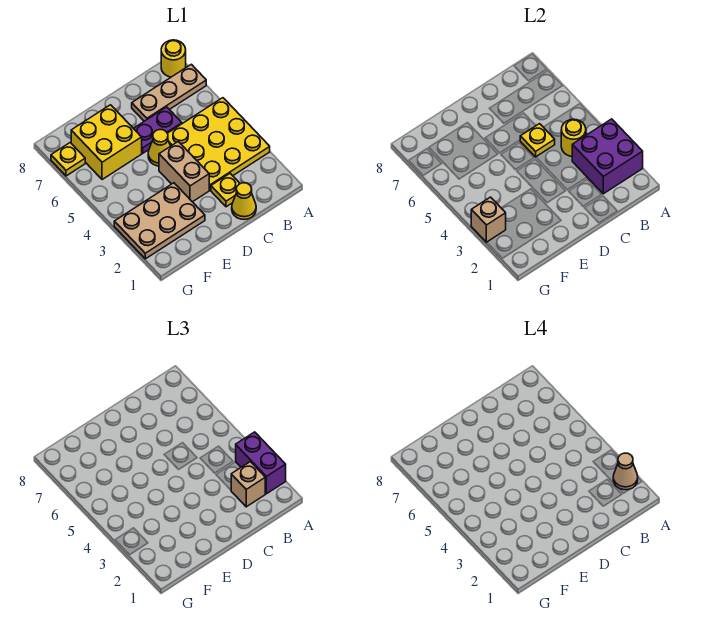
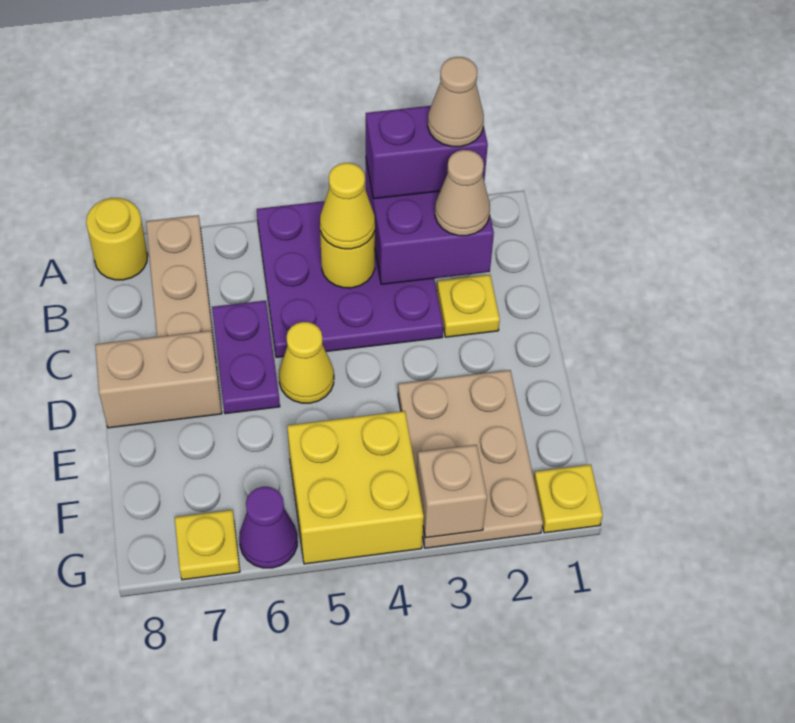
yellow plate A3:C5 level 1 -> purple plate A3:C5 level 1
tan brick B2 level 3 -> tan cone B2 level 3
yellow cone C1 level 1 -> yellow cone B4 level 3
yellow plate C5 level 2 -> yellow plate G1 level 1
tan brick D3:D4 level 1 -> tan brick D7:D8 level 1
yellow brick E6:F7 level 1 -> yellow brick F4:G5 level 1
none -> purple cone G6 level 1

